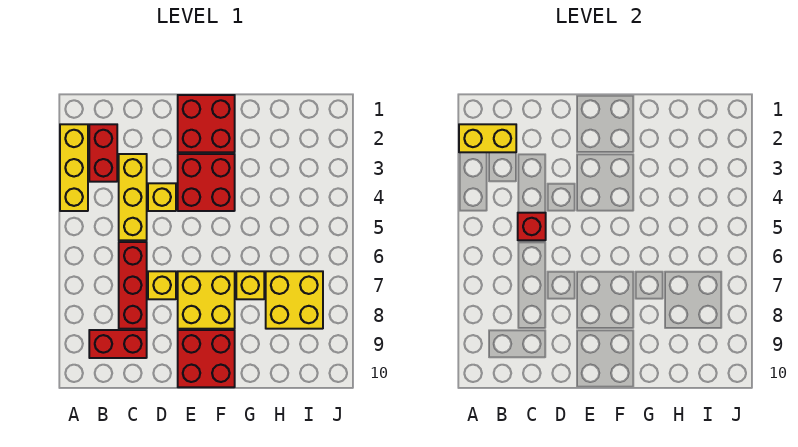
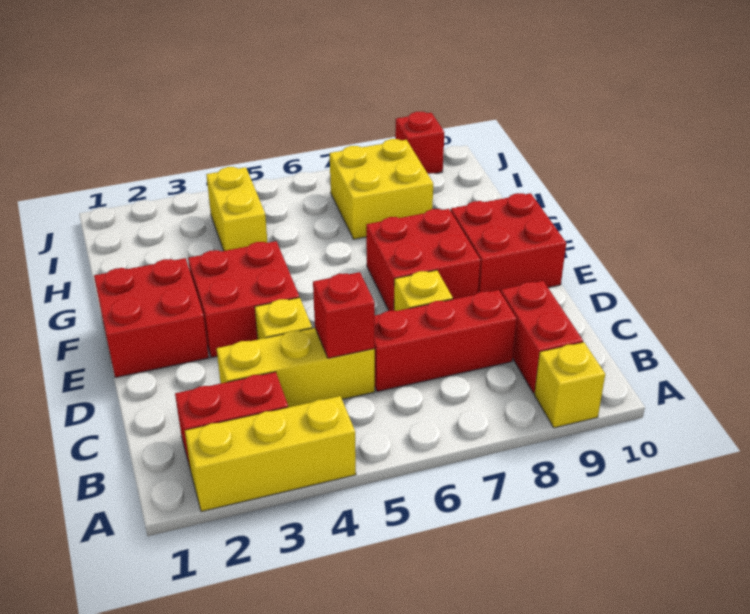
yellow brick A2:B2 level 2 -> yellow brick H4:I4 level 1
yellow brick E7:F8 level 1 -> red brick E7:F8 level 1
yellow brick G7 level 1 -> yellow brick A9 level 1
none -> red brick J9 level 1

